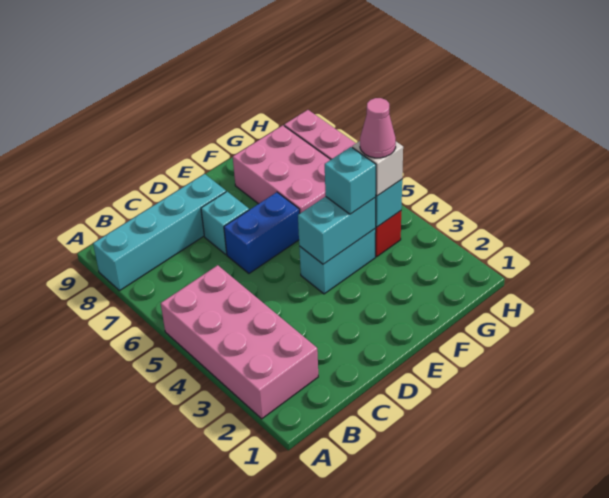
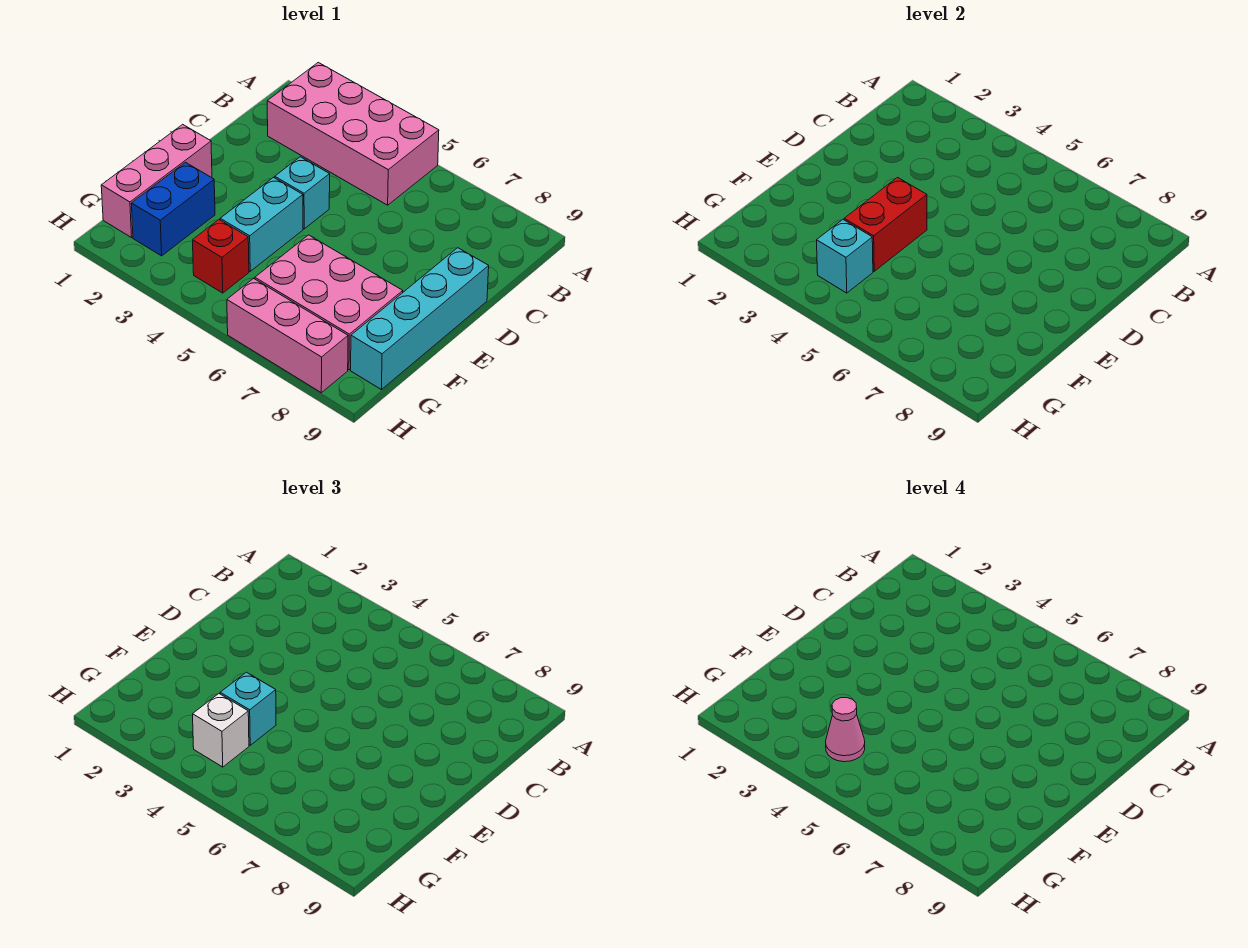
cyan brick A8:D8 level 1 -> cyan brick D9:G9 level 1
blue brick D6:E6 level 1 -> blue brick F2:G2 level 1
cyan brick D7 level 1 -> cyan brick D4 level 1
none -> pink brick E1:G1 level 1
cyan brick E4:F4 level 2 -> red brick E4:F4 level 2

